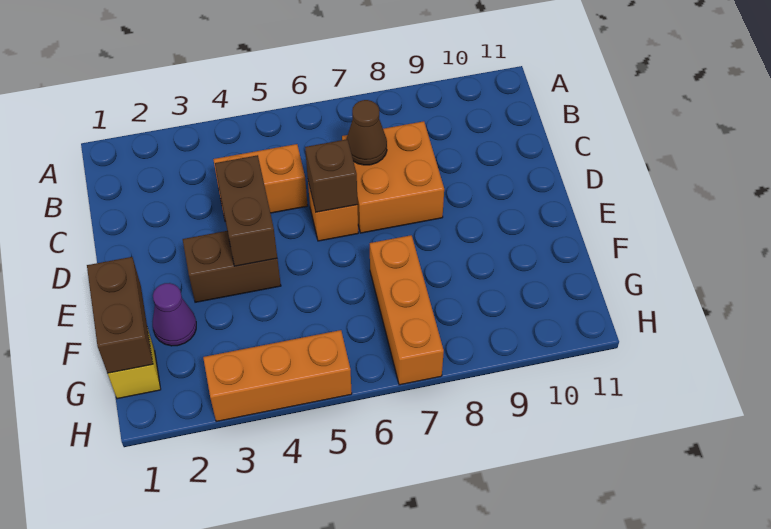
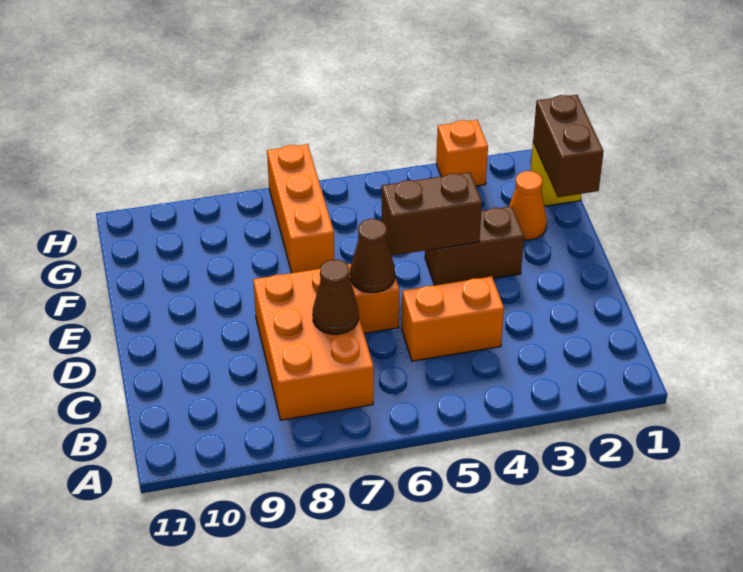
orange brick C7:D8 level 1 -> orange brick B7:D8 level 1
brown brick D4:E4 level 2 -> brown brick E4:E5 level 2
brown brick D6 level 2 -> brown cone D6 level 2
purple cone F2 level 1 -> orange cone F2 level 1
orange brick H3:H5 level 1 -> orange brick H3 level 1

